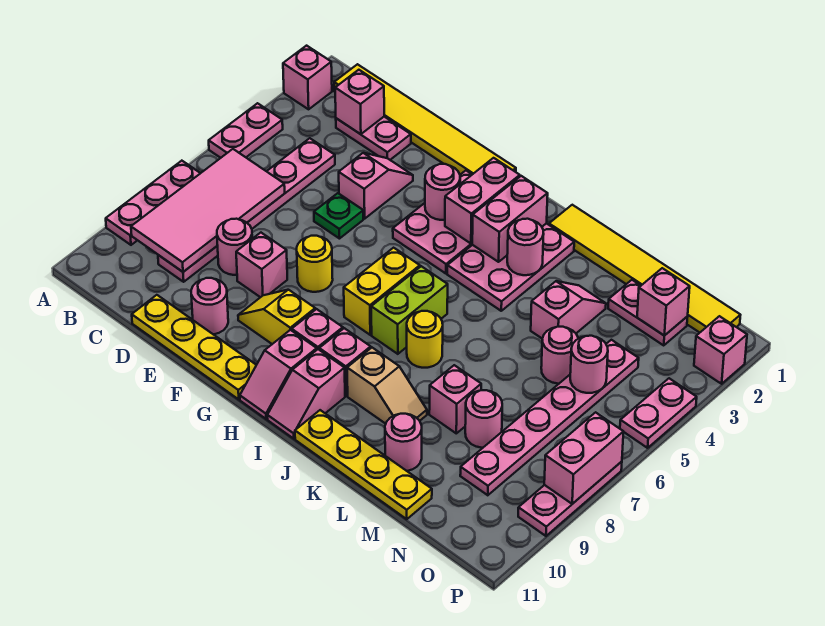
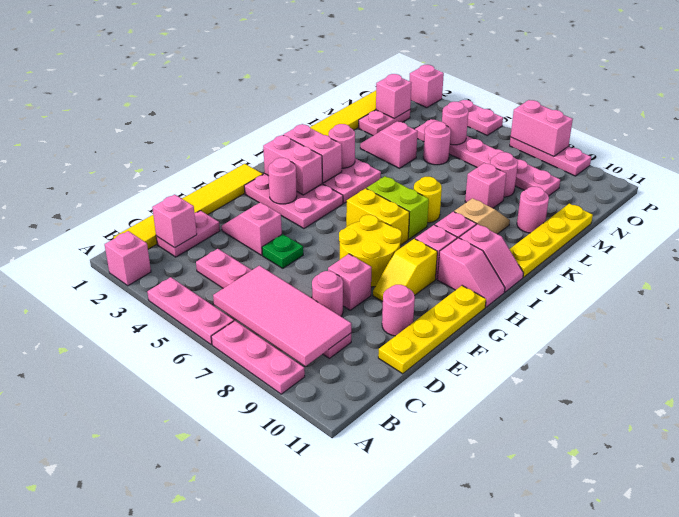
pink plate A4:A5 level 1 -> pink plate A4:A6 level 1
yellow round brick F7 level 1 -> yellow round brick F7:G8 level 1

